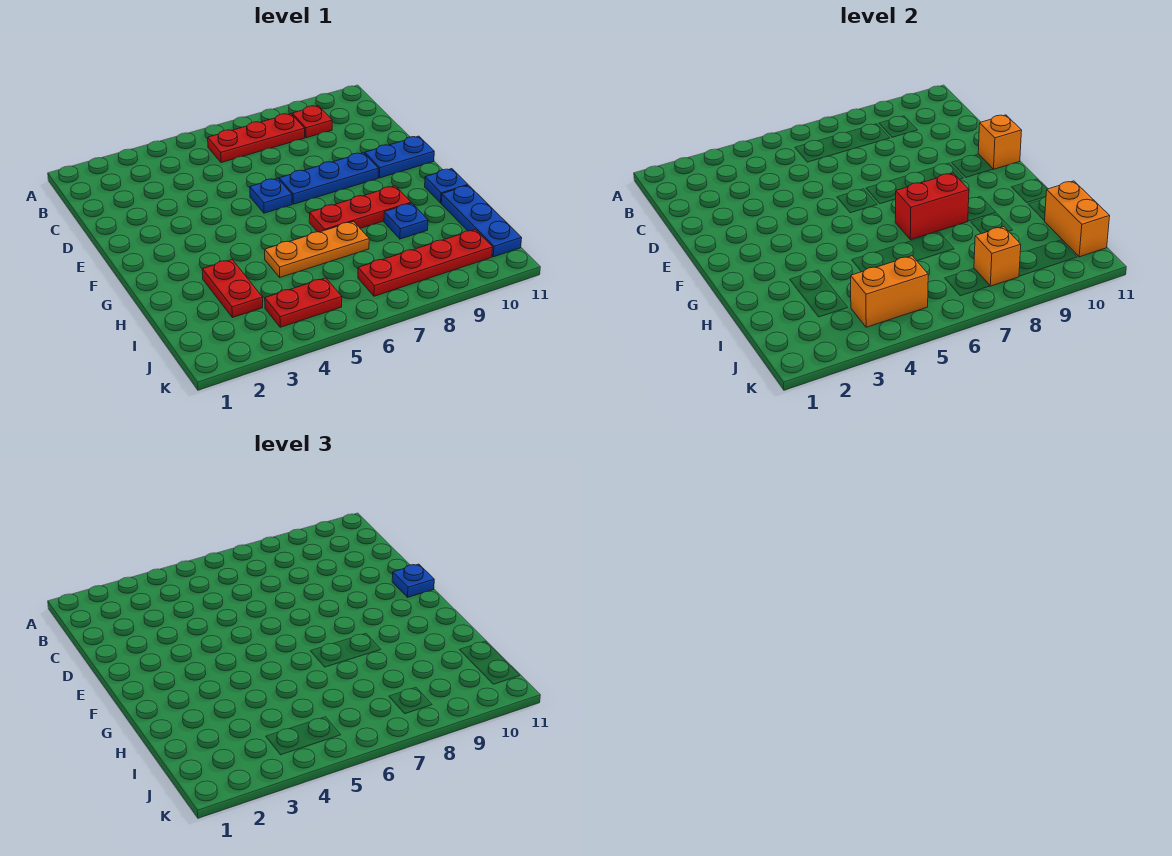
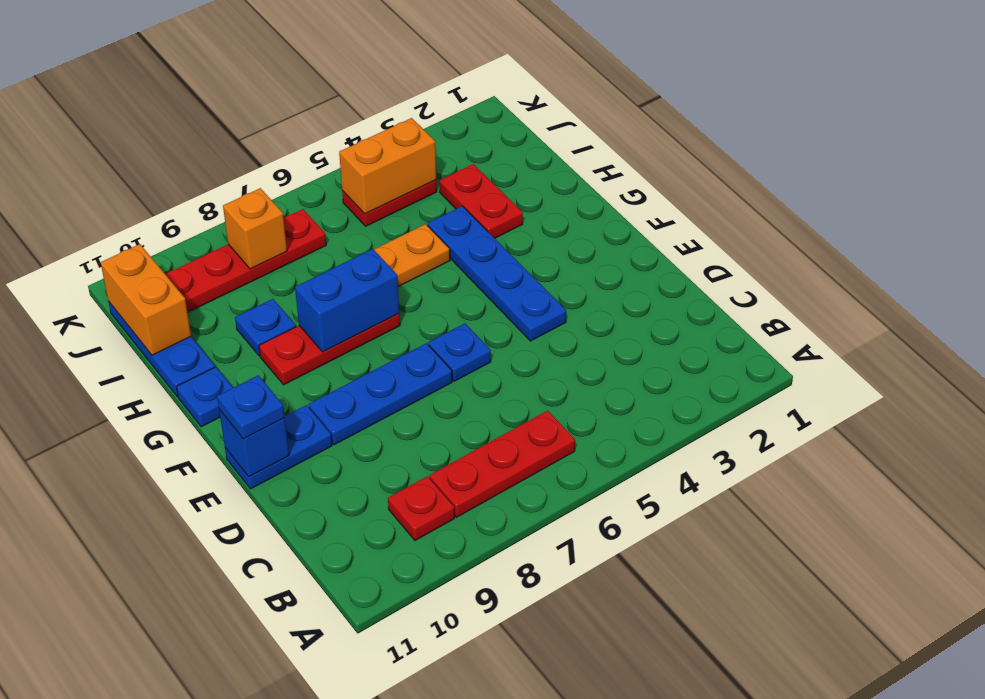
none -> blue plate E4:H4 level 1
orange brick E11 level 2 -> blue brick E11 level 2
red brick G7:G8 level 2 -> blue brick G7:G8 level 2

